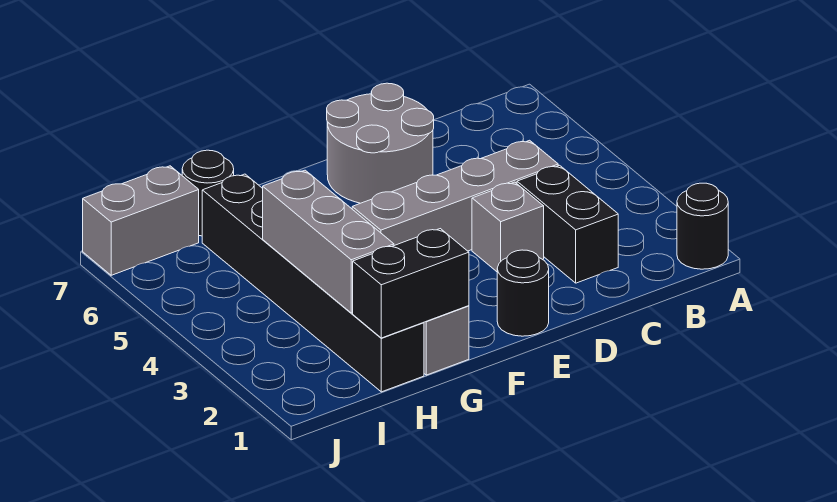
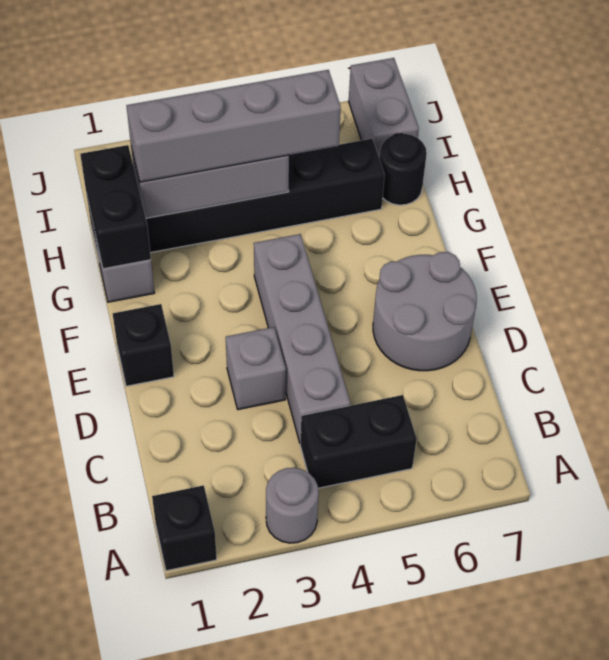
black round brick A1 level 1 -> black brick A1 level 1
none -> grey round brick A3 level 1
black brick C2:C3 level 1 -> black brick B4:B5 level 1
black round brick E1 level 1 -> black brick E1 level 1
none -> grey brick H2:H5 level 3

